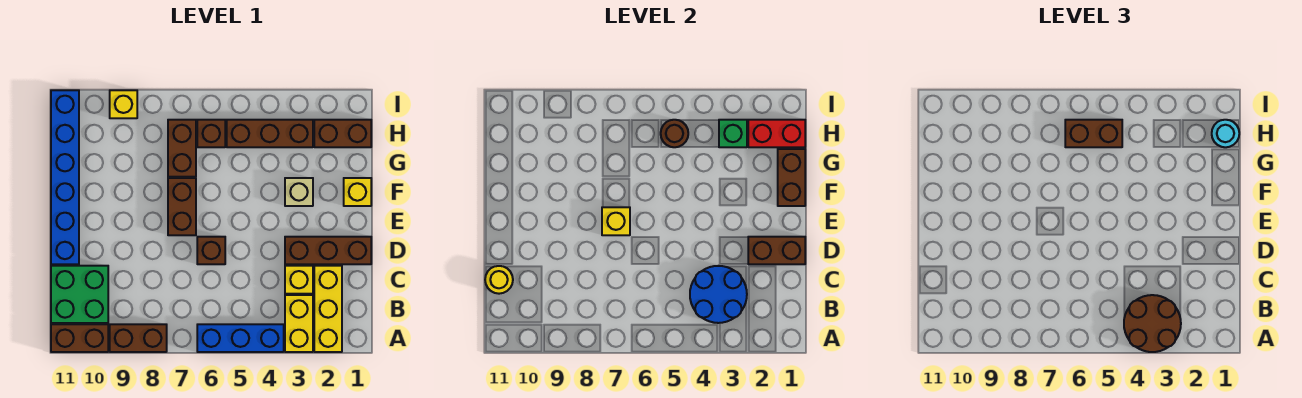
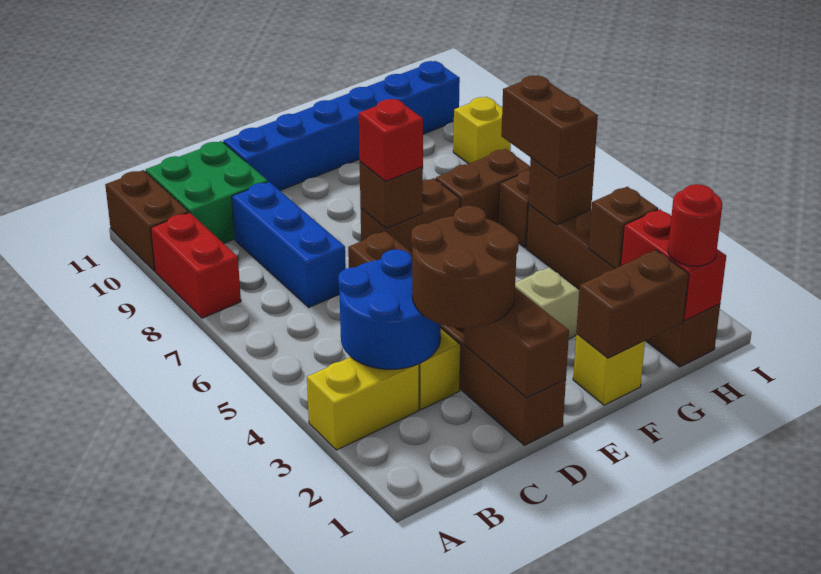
yellow brick A2:C2 level 1 -> none
brown round brick A3:B4 level 3 -> brown round brick C2:D3 level 3
blue brick A4:A6 level 1 -> blue brick C7:C9 level 1
brown brick A8:A9 level 1 -> red brick A8:A9 level 1
yellow round brick C11 level 2 -> none
yellow brick E7 level 2 -> brown brick E7 level 2
none -> red brick E7 level 3
cyan round brick H1 level 3 -> red round brick H1 level 3
green brick H3 level 2 -> brown brick H3 level 2
brown round brick H5 level 2 -> brown brick H5 level 2

